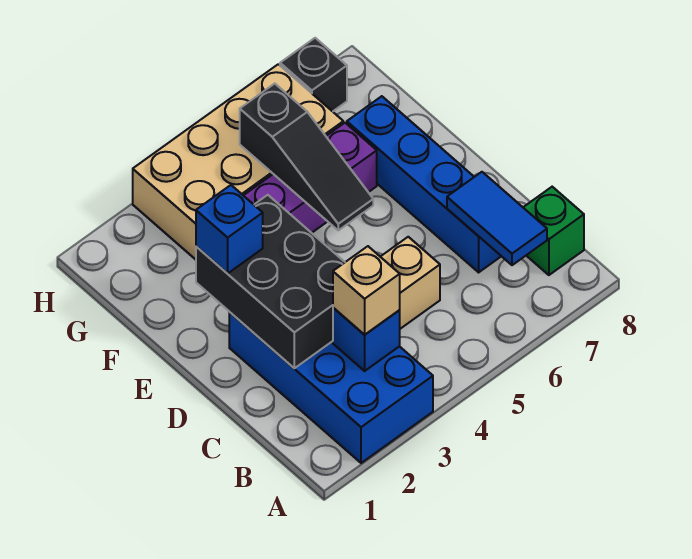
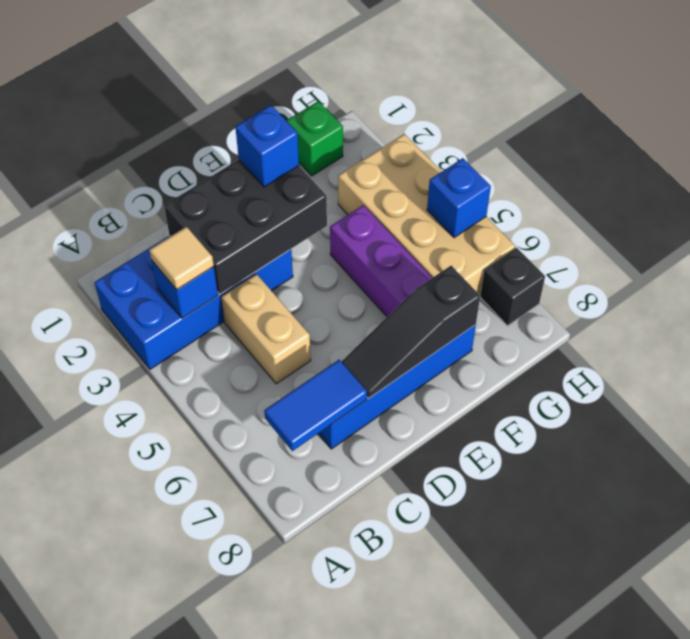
tan brick B3 level 3 -> tan tile B3 level 3
green brick B8 level 1 -> green brick G1 level 1
black slope E5:G5 level 2 top G -> black slope D7:F7 level 2 top F
none -> blue brick H5 level 2

